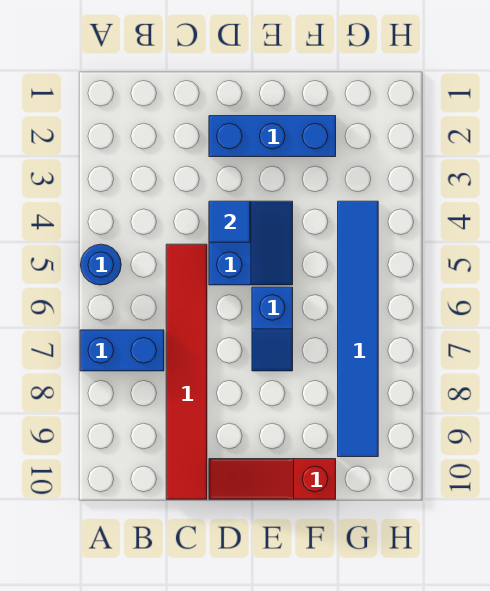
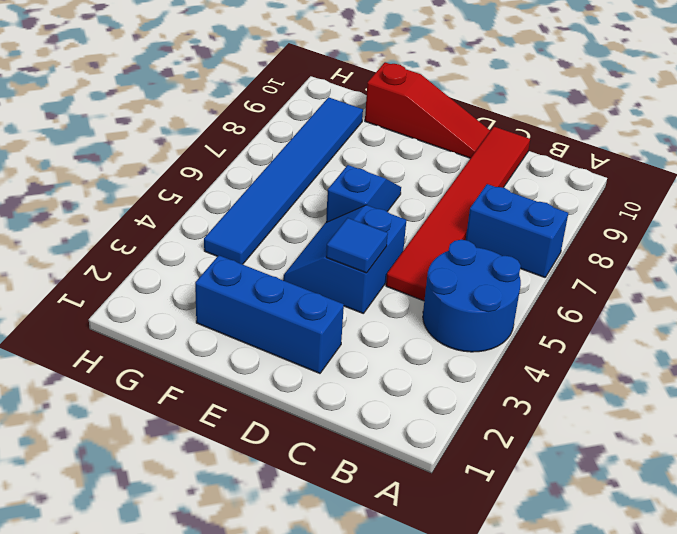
blue round brick A5 level 1 -> blue round brick A4:B5 level 1

